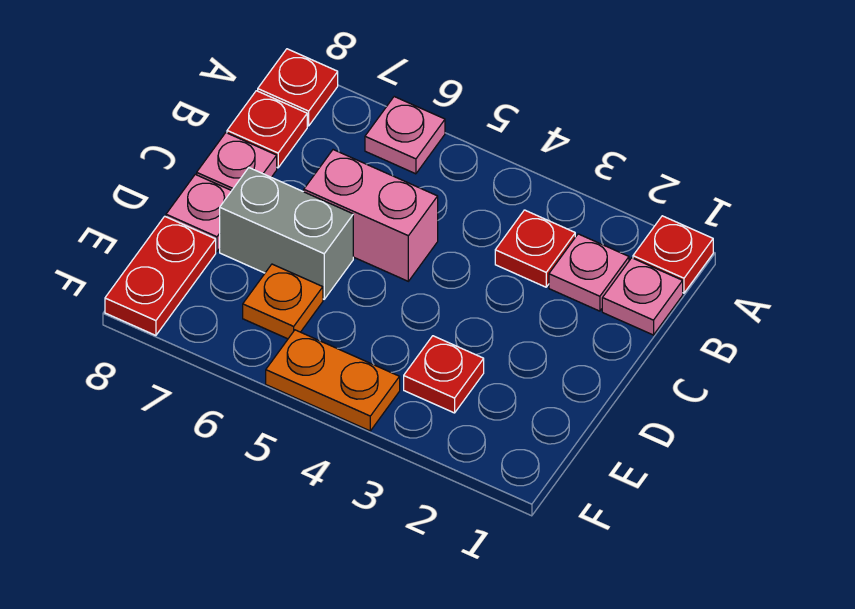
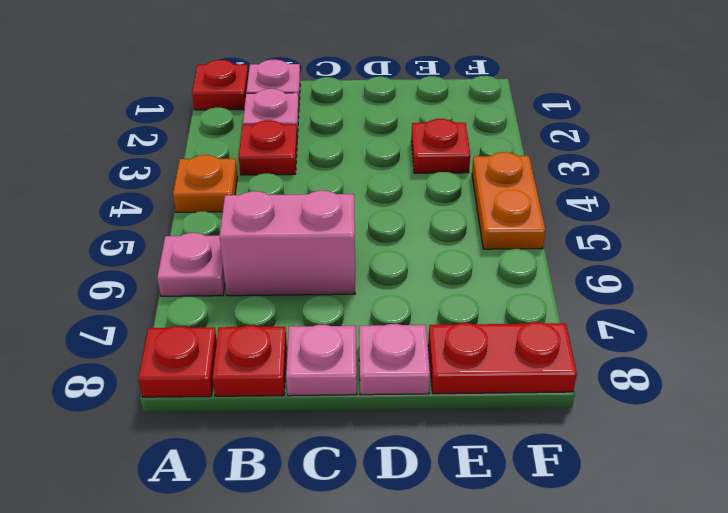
pink brick C5:C6 level 1 -> pink brick B6:C6 level 1
grey brick D6:D7 level 1 -> none
orange plate E6 level 1 -> orange plate A4 level 1

